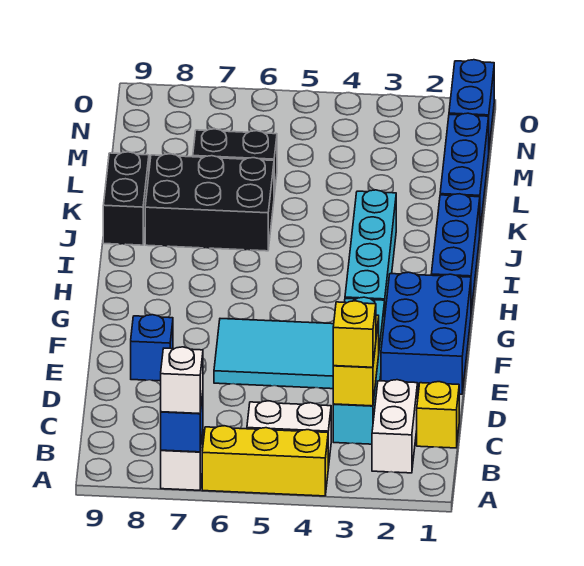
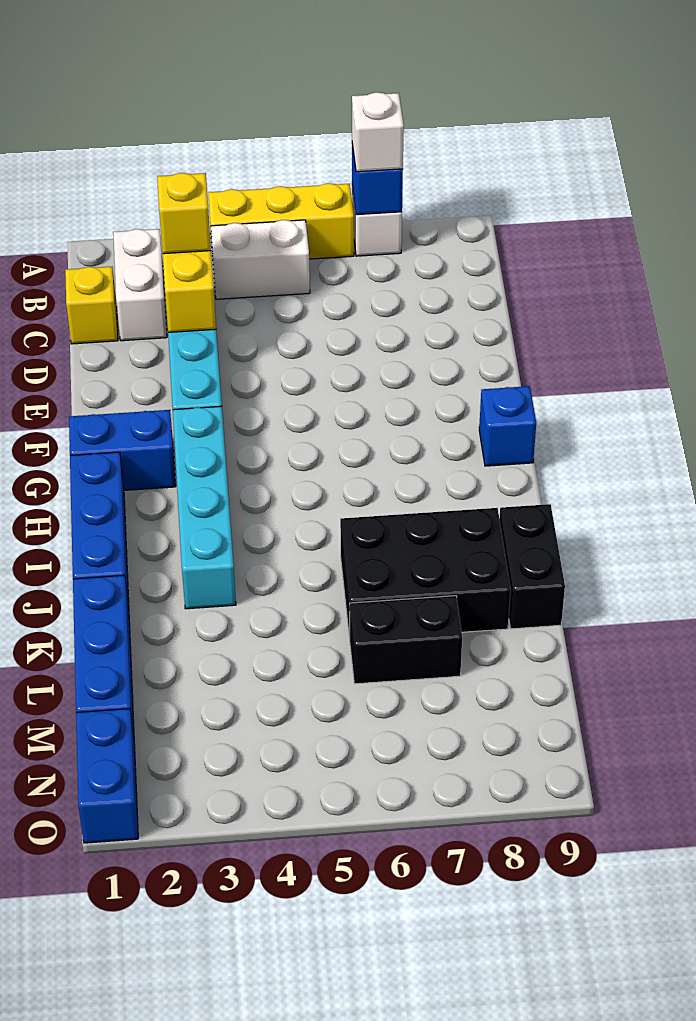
blue brick E1:G2 level 1 -> blue brick G1:G2 level 1
cyan tile E4:F6 level 1 -> none
blue brick E8 level 1 -> blue brick G9 level 1

